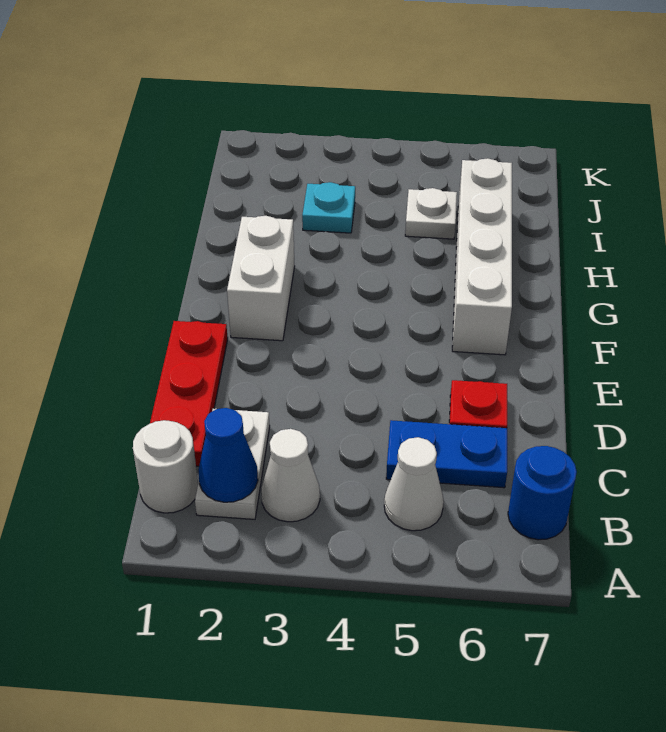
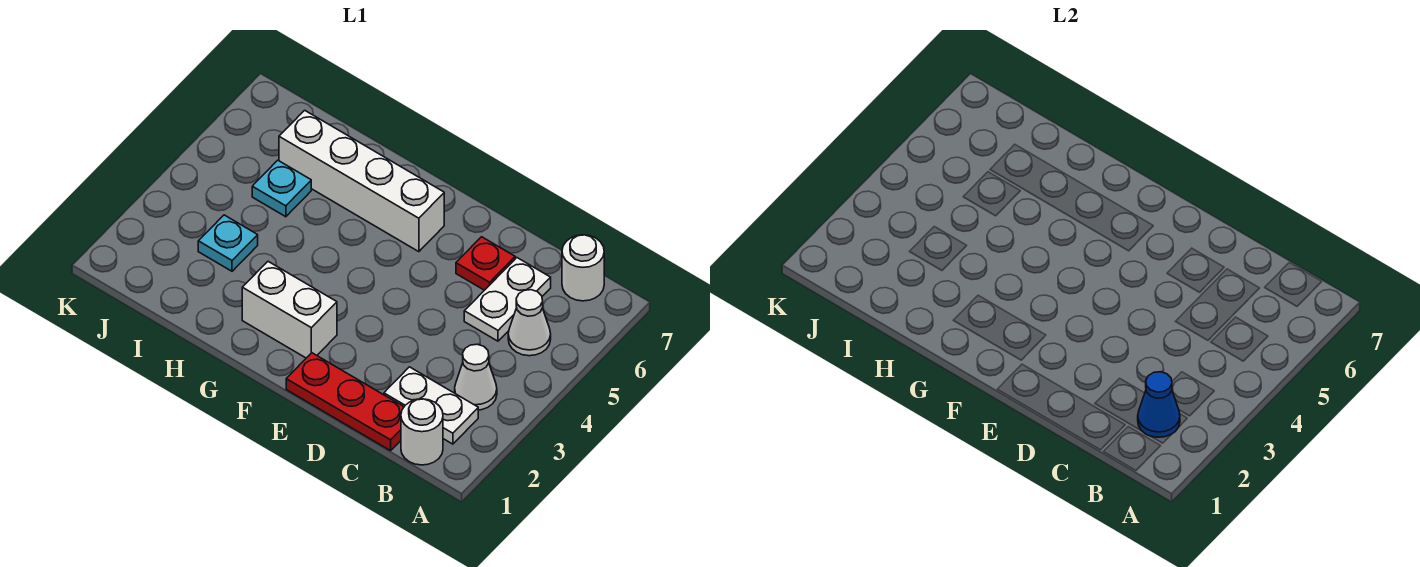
blue round brick B7 level 1 -> white round brick B7 level 1
blue plate C5:C6 level 1 -> white plate C5:C6 level 1
white plate I5 level 1 -> cyan plate I5 level 1

